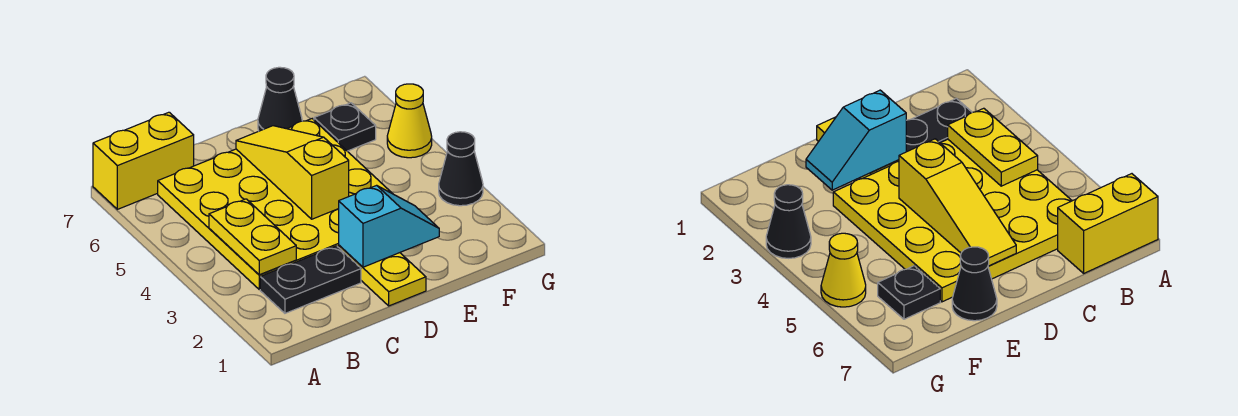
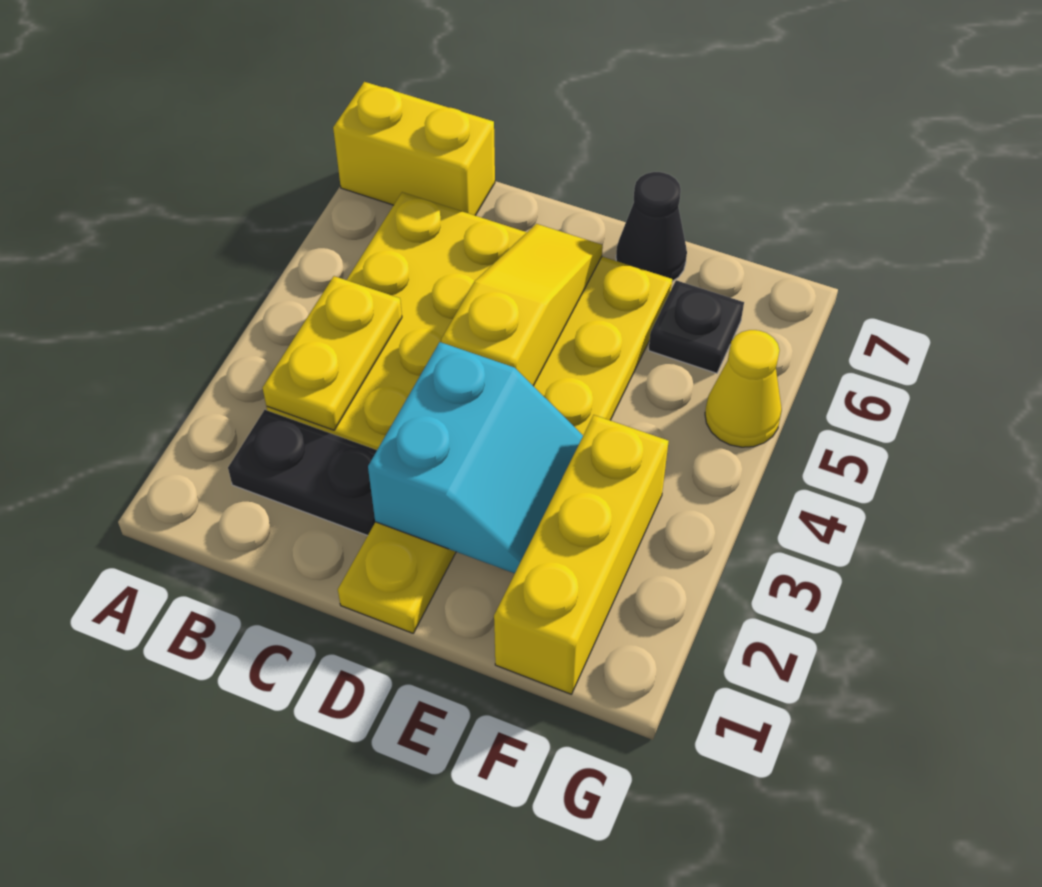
cyan slope D2:E2 level 2 top D -> cyan slope D2:E3 level 2 top D
none -> yellow brick F1:F3 level 1
black cone G3 level 1 -> none

